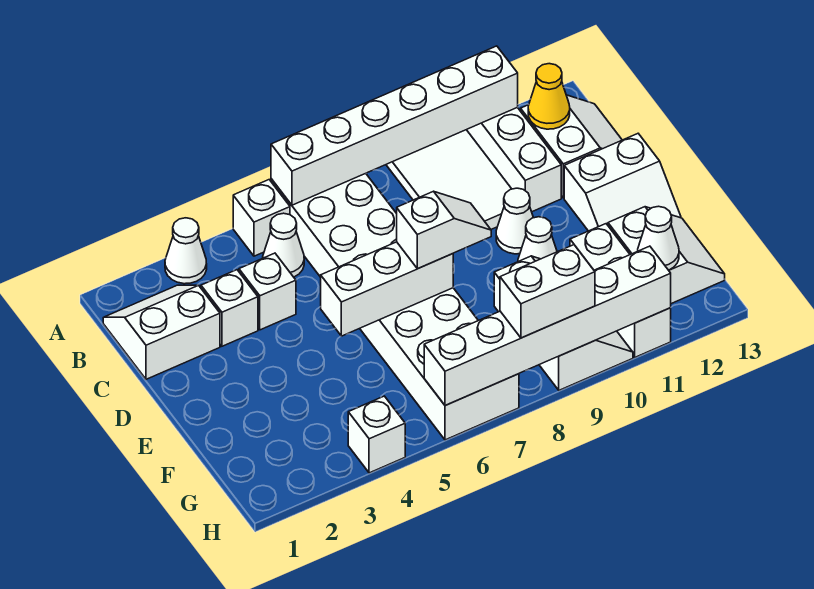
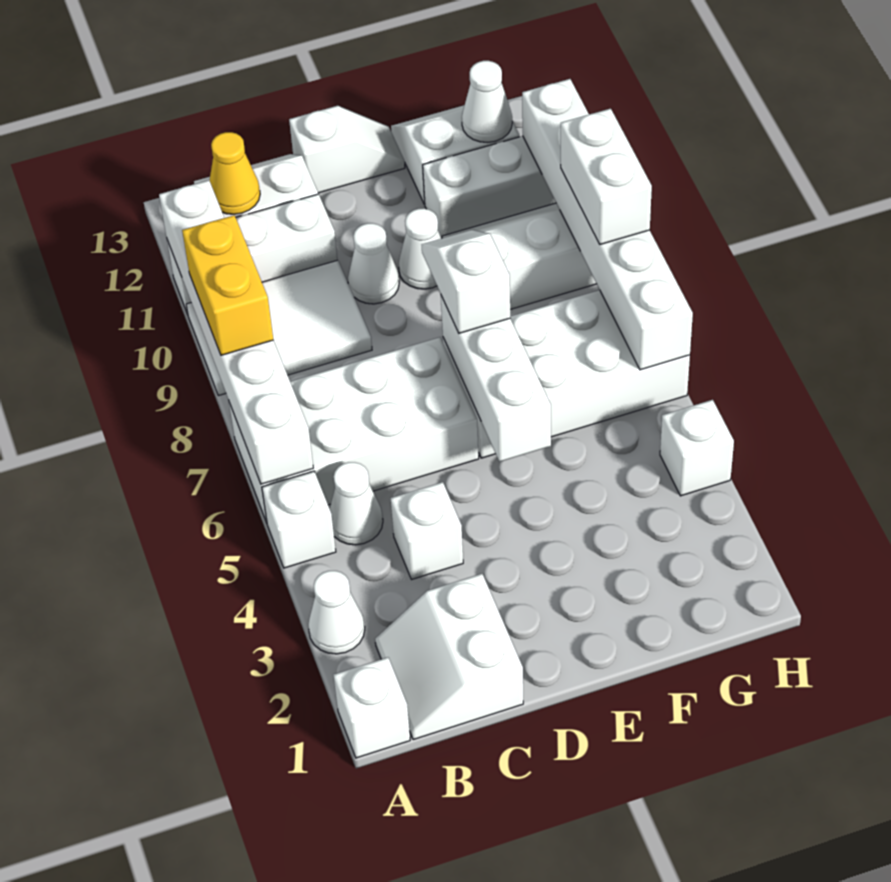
none -> yellow brick A8:A9 level 3
white brick C3 level 1 -> white brick A1 level 1
white slope D12:E13 level 1 top D -> white slope D13:E13 level 1 top D

